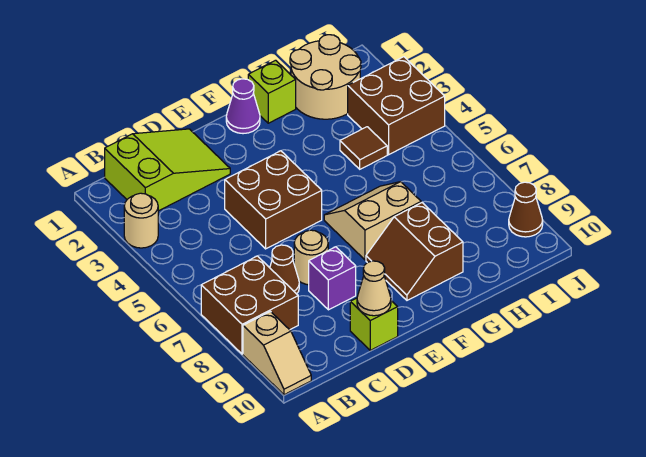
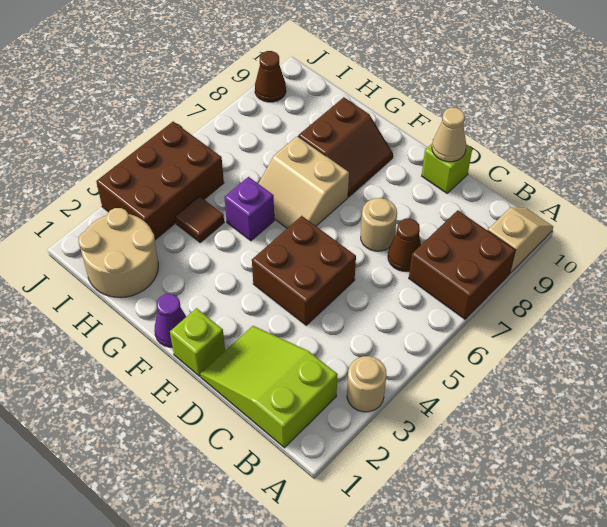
purple brick D8 level 1 -> purple brick G5 level 1
lime brick G1 level 1 -> lime brick E1 level 1
brown brick I3:J4 level 1 -> brown brick I3:J5 level 1

